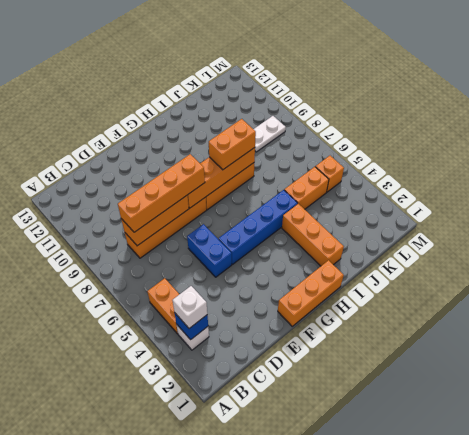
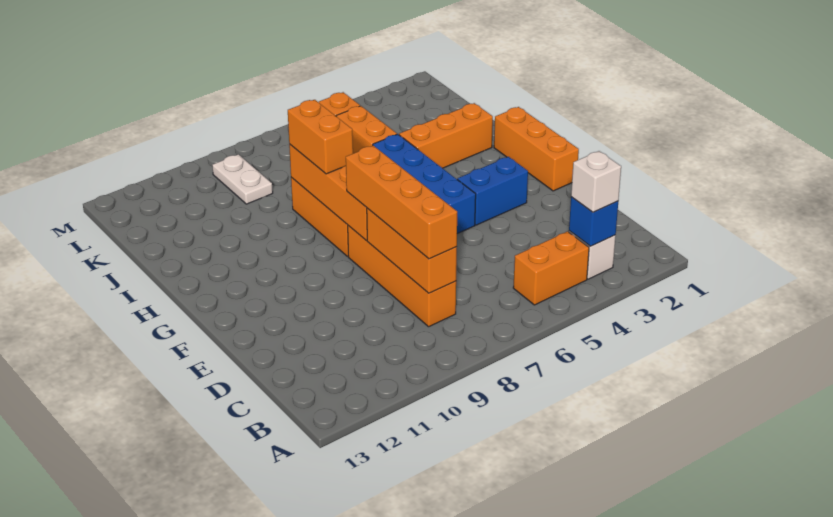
blue brick E5:E6 level 1 -> blue brick F3:F4 level 1

